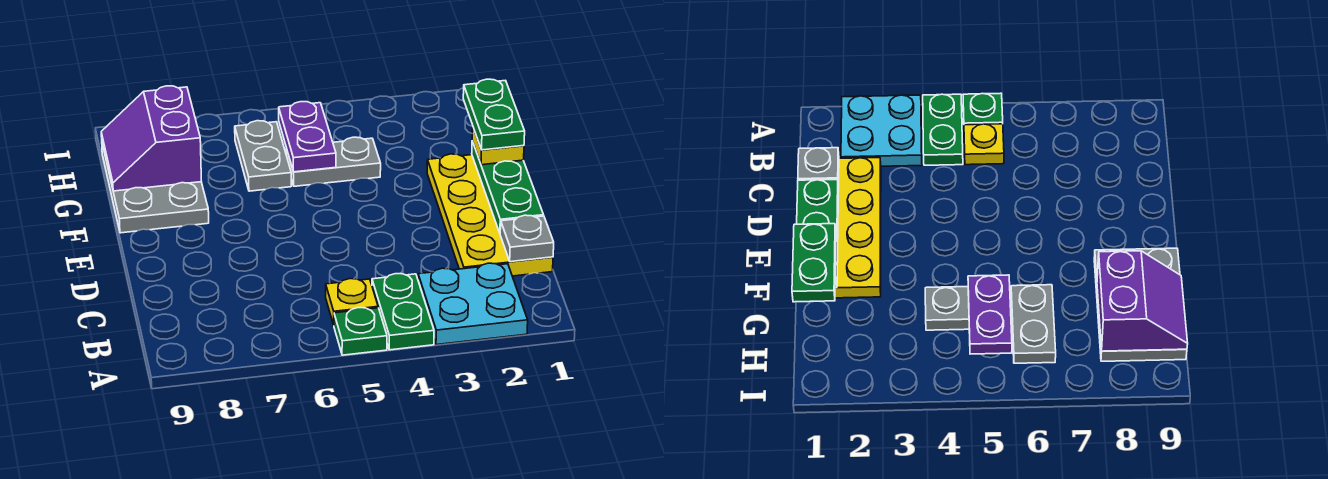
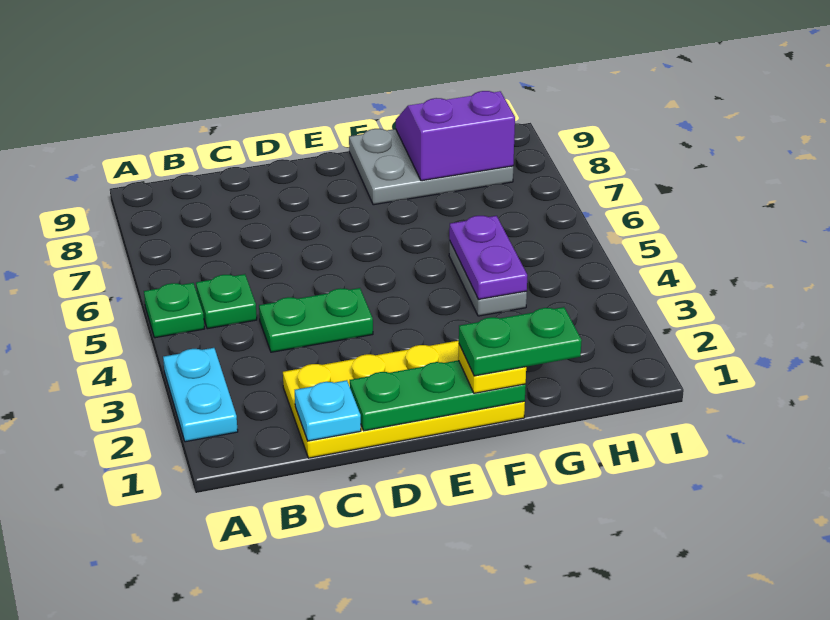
cyan plate A2:B3 level 1 -> cyan plate A2:A3 level 1
green plate A4:B4 level 1 -> green plate C4:D4 level 1
yellow plate B5 level 1 -> green plate B5 level 1
grey plate C1 level 2 -> cyan plate C1 level 2
purple plate G5:H5 level 2 -> purple plate G4:G5 level 2
grey plate G6:H6 level 1 -> none

